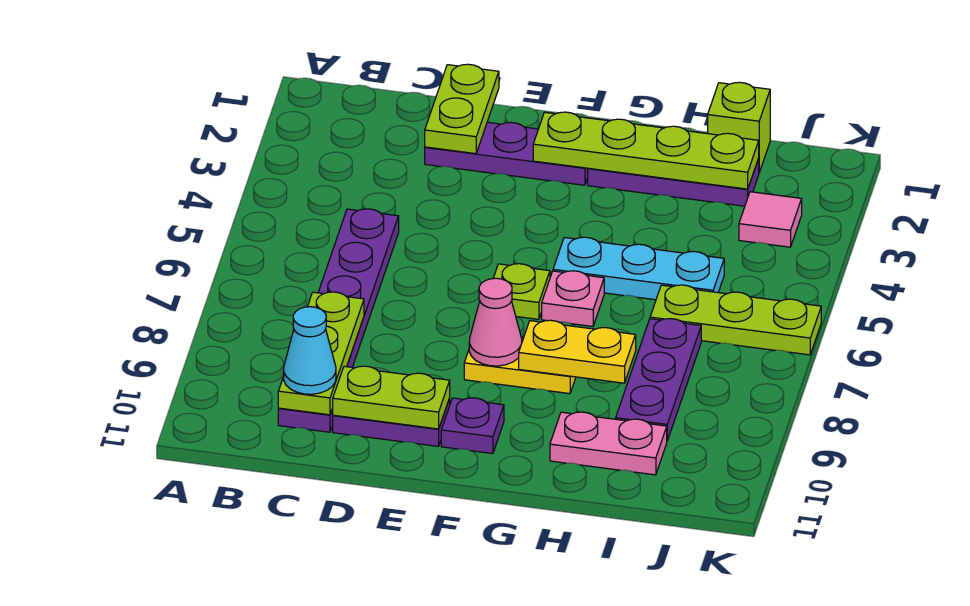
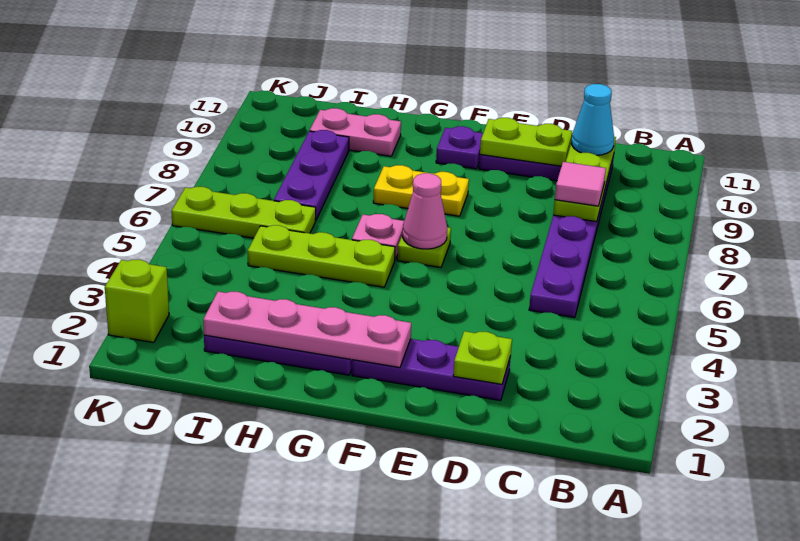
lime plate D1:D2 level 2 -> lime plate D2 level 2
lime plate F2:I2 level 2 -> pink plate F2:I2 level 2
pink cone F8 level 2 -> pink cone F6 level 2
cyan plate G5:I5 level 1 -> lime plate G5:I5 level 1
yellow plate G8:H8 level 2 -> none
lime brick I1 level 1 -> lime brick K2 level 1
pink tile J3 level 1 -> pink tile C8 level 3

